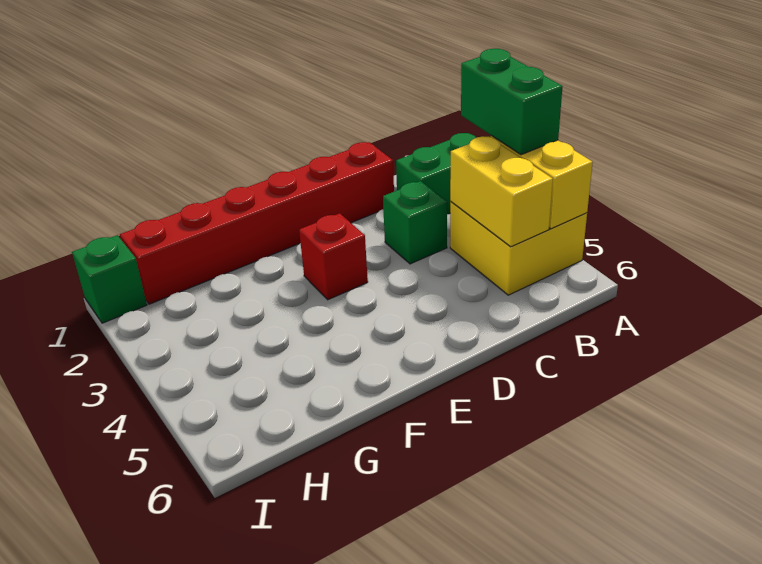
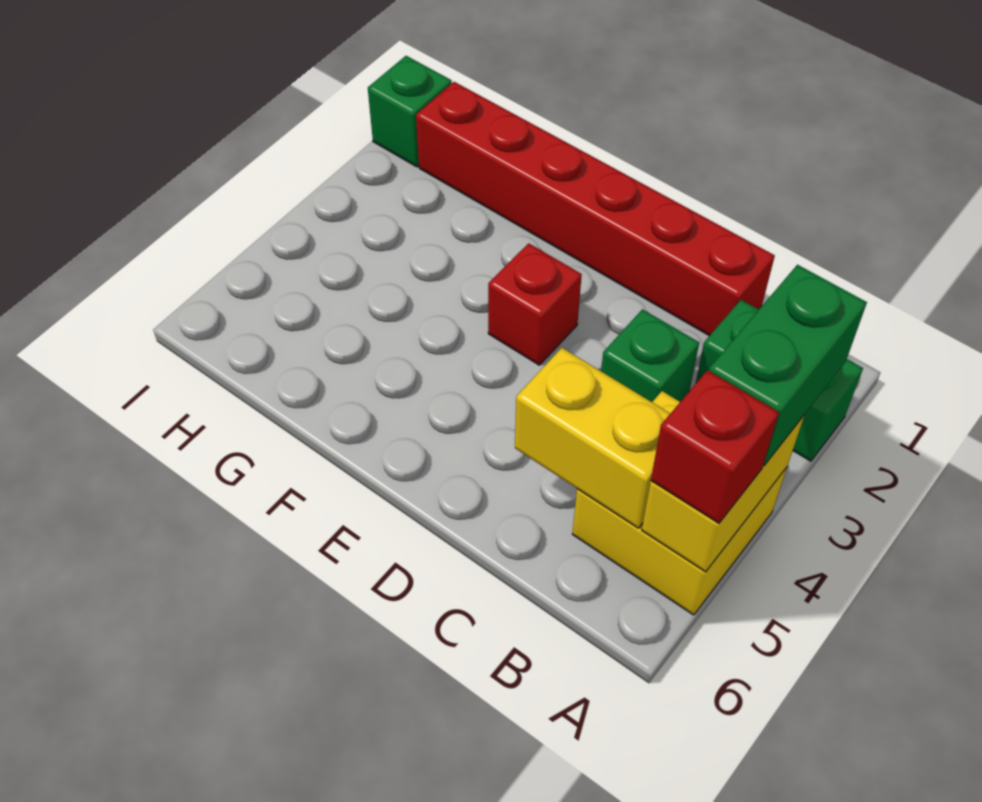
none -> red brick A5 level 3
yellow brick B4:B5 level 2 -> yellow brick B5:C5 level 2

